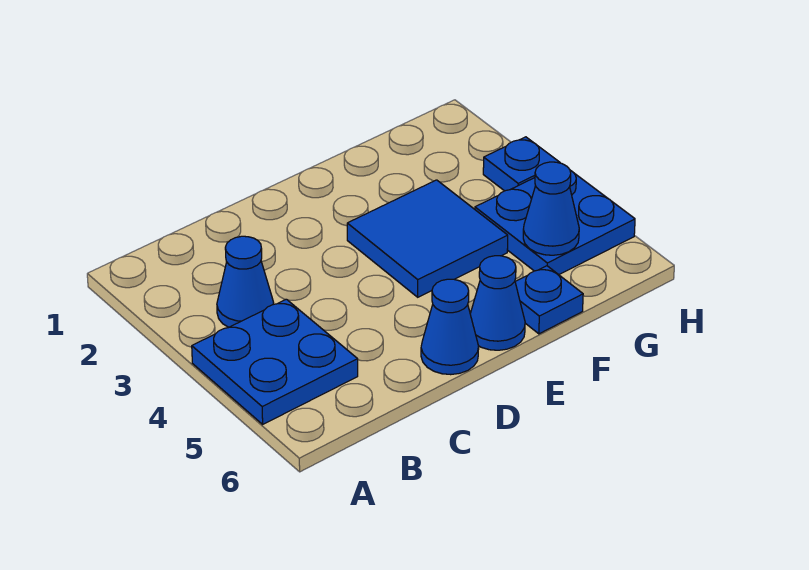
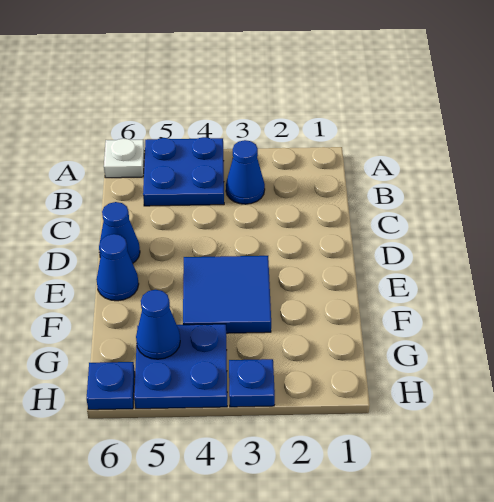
none -> white plate A6 level 1
blue plate F6 level 1 -> blue plate H6 level 1

